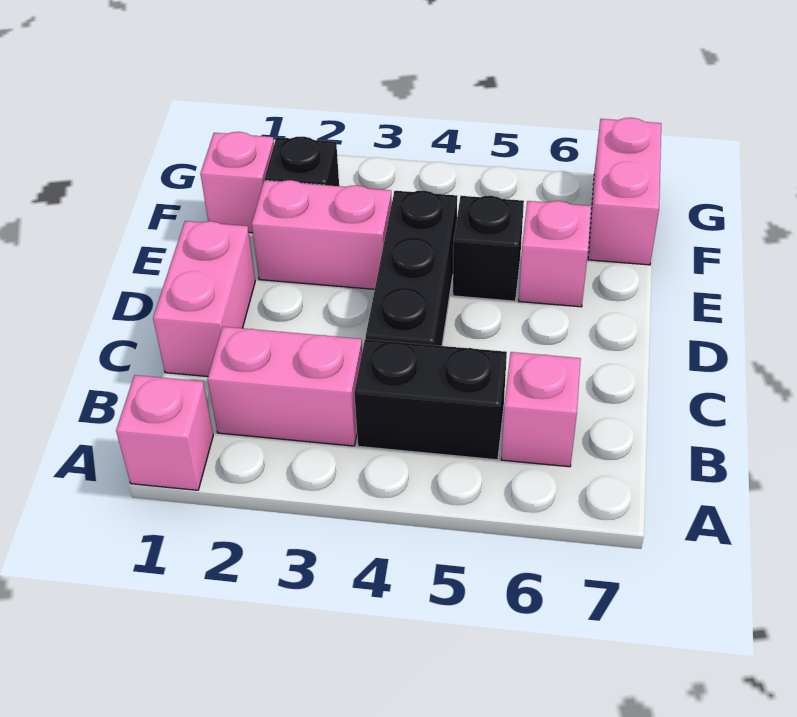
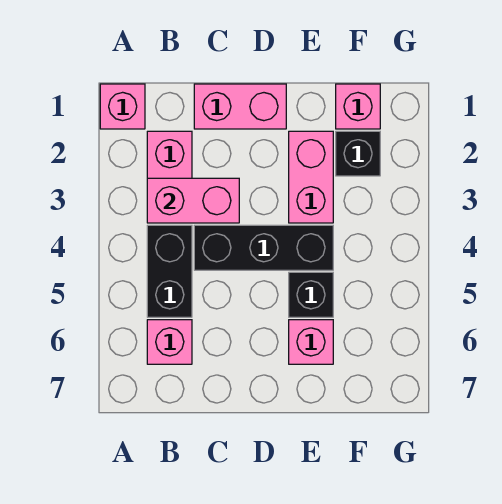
pink brick F7:G7 level 1 -> pink brick B3:C3 level 2

